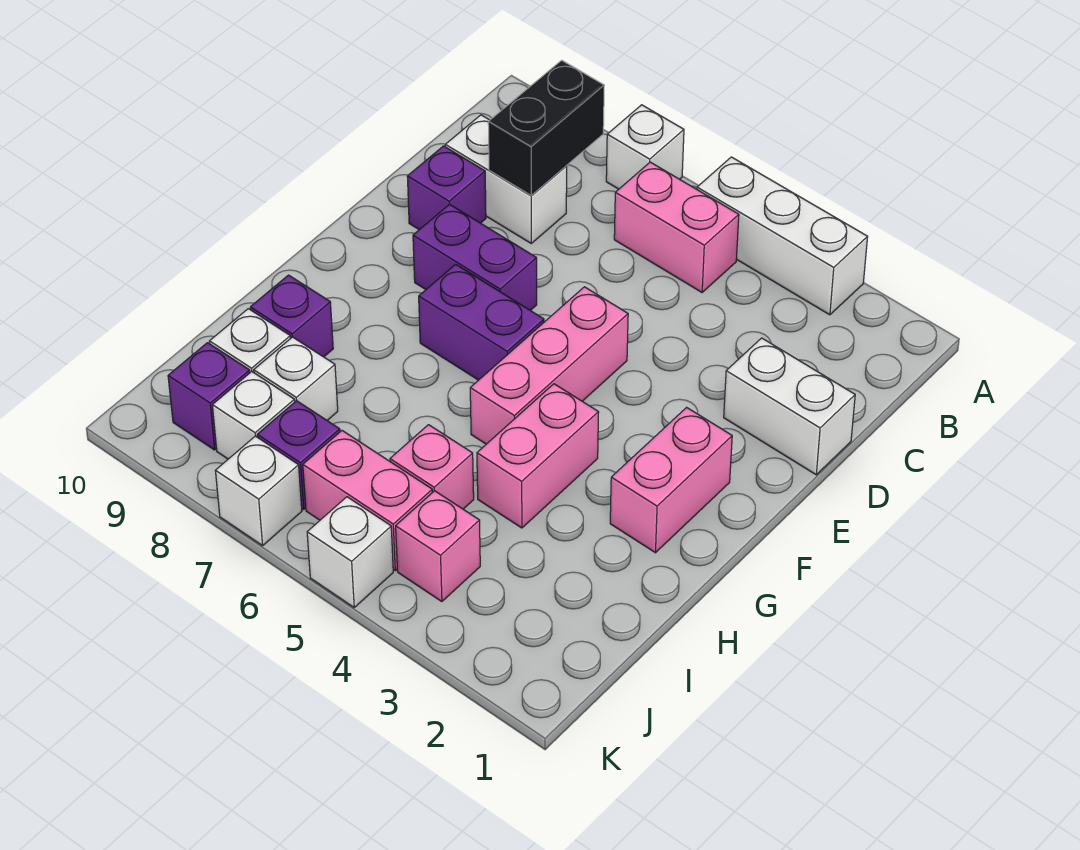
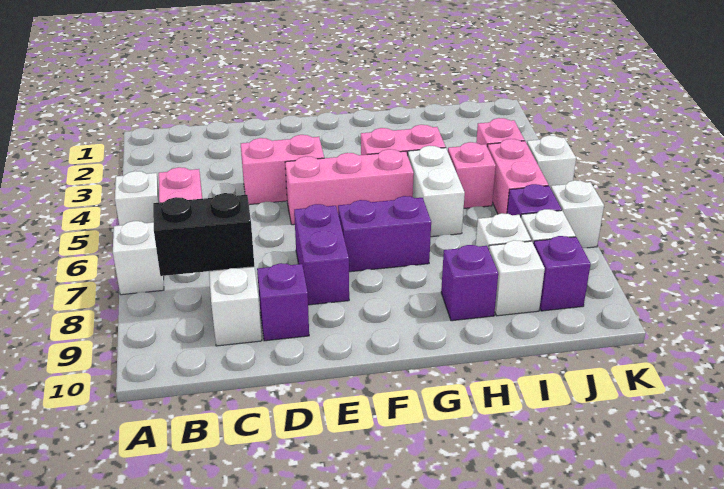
white brick A3:A5 level 1 -> white brick A5 level 1
white brick D1:D2 level 1 -> white brick H5:H6 level 1
pink brick F2:G2 level 1 -> pink brick D4:E4 level 1
purple brick F6:F7 level 1 -> purple brick F7:G7 level 1

